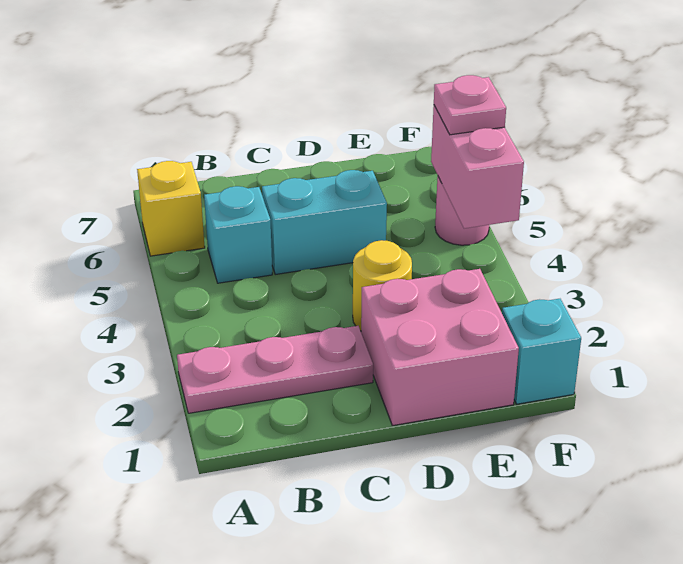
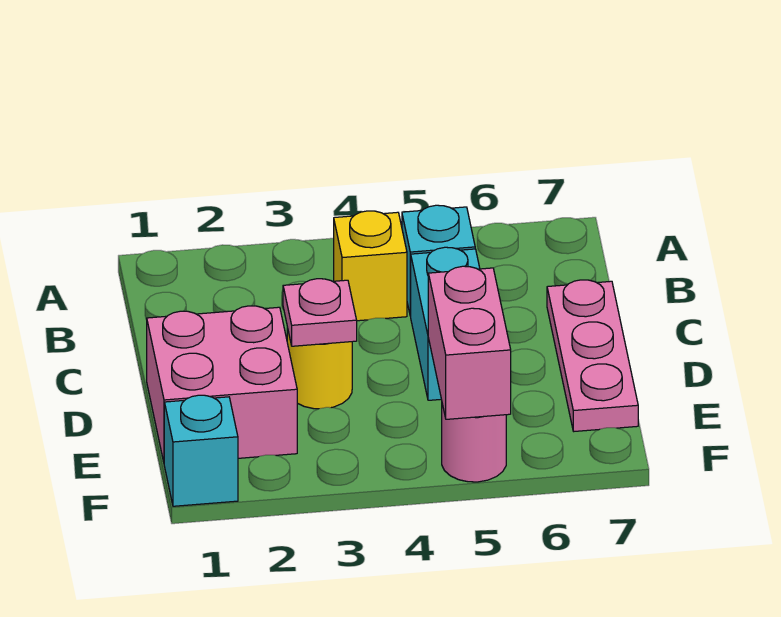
pink plate A2:C2 level 1 -> pink plate C7:E7 level 1
yellow brick A6 level 1 -> yellow brick B4 level 1
pink brick F4:F5 level 2 -> pink brick E5:F5 level 2
pink plate F5 level 3 -> pink plate D3 level 2

